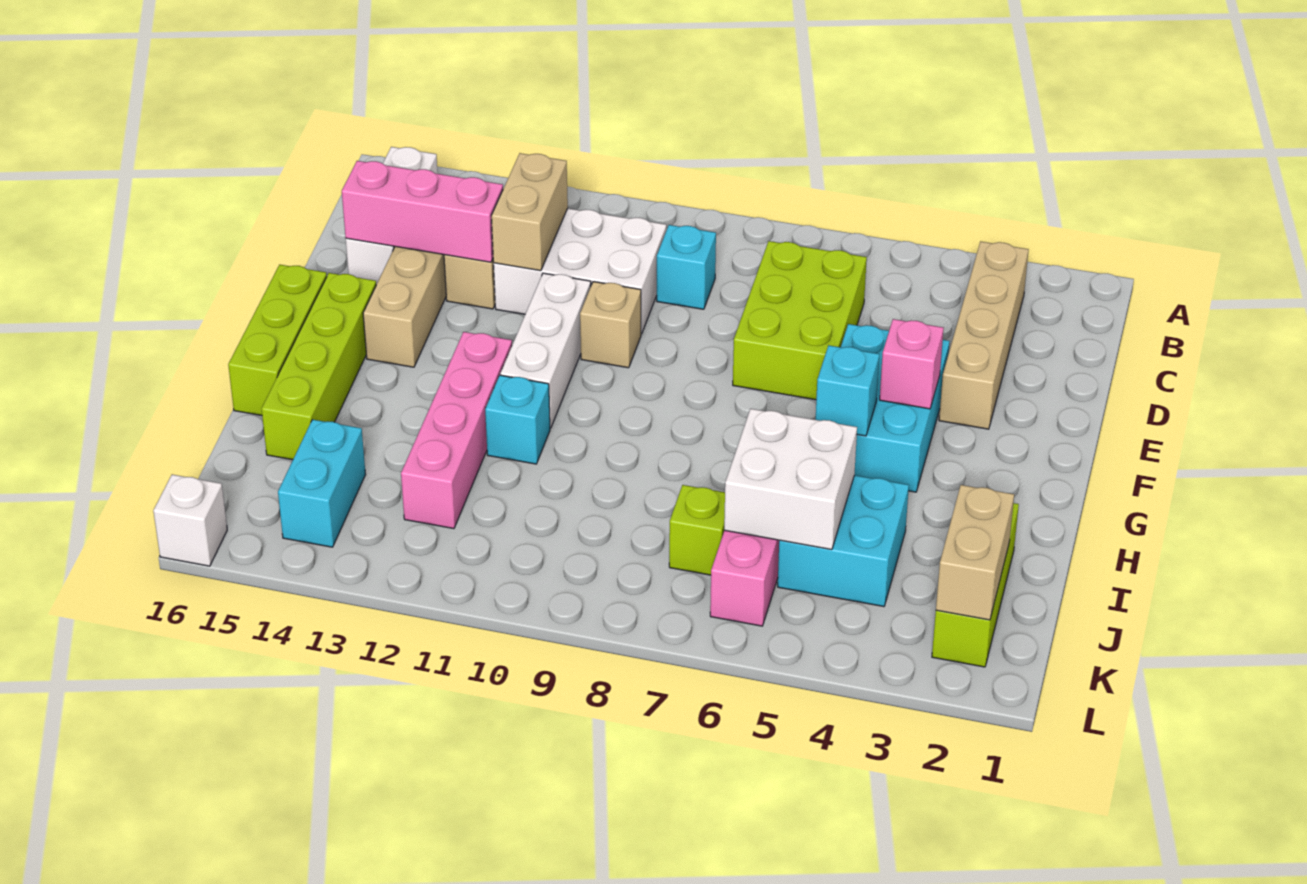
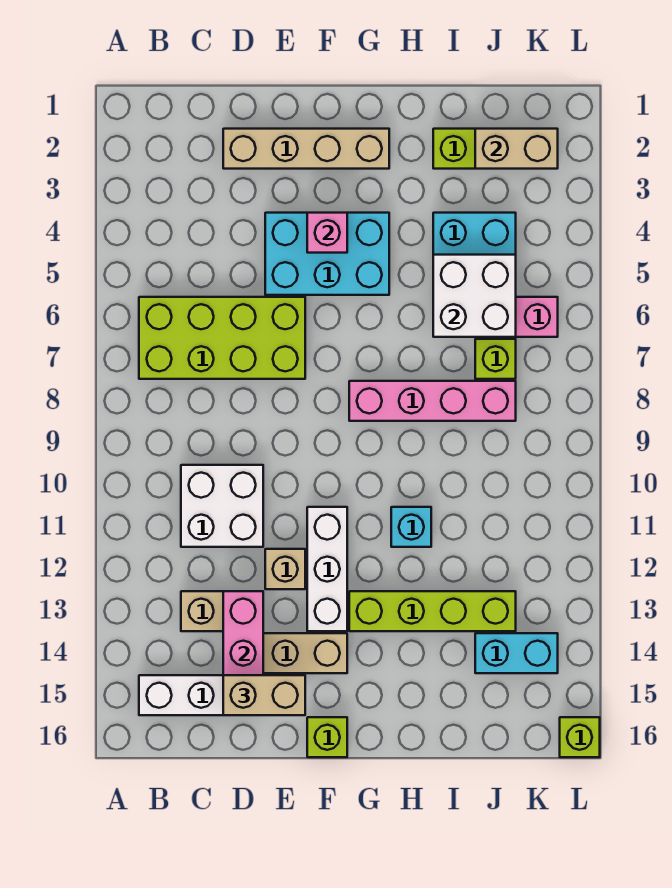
tan brick B3:E3 level 1 -> tan brick D2:G2 level 1
lime brick C6:E7 level 1 -> lime brick B6:E7 level 1
cyan brick C9 level 1 -> none
white brick C10:D12 level 1 -> white brick C10:D11 level 1
tan brick C12:D12 level 2 -> tan brick D15:E15 level 3
tan brick E10 level 1 -> tan brick E12 level 1
white brick E11:G11 level 1 -> white brick F11:F13 level 1
lime brick F15:I15 level 1 -> lime brick G13:J13 level 1
lime brick F16:H16 level 1 -> lime brick F16 level 1
cyan brick G5 level 2 -> none
pink brick G12:J12 level 1 -> pink brick G8:J8 level 1
white brick L16 level 1 -> lime brick L16 level 1

